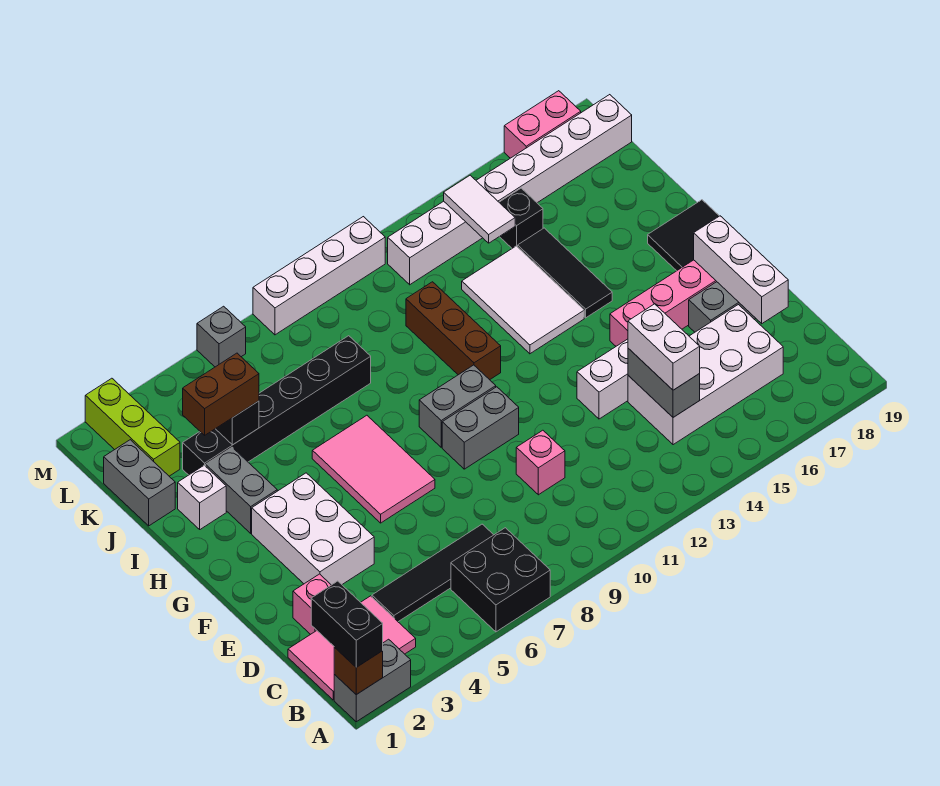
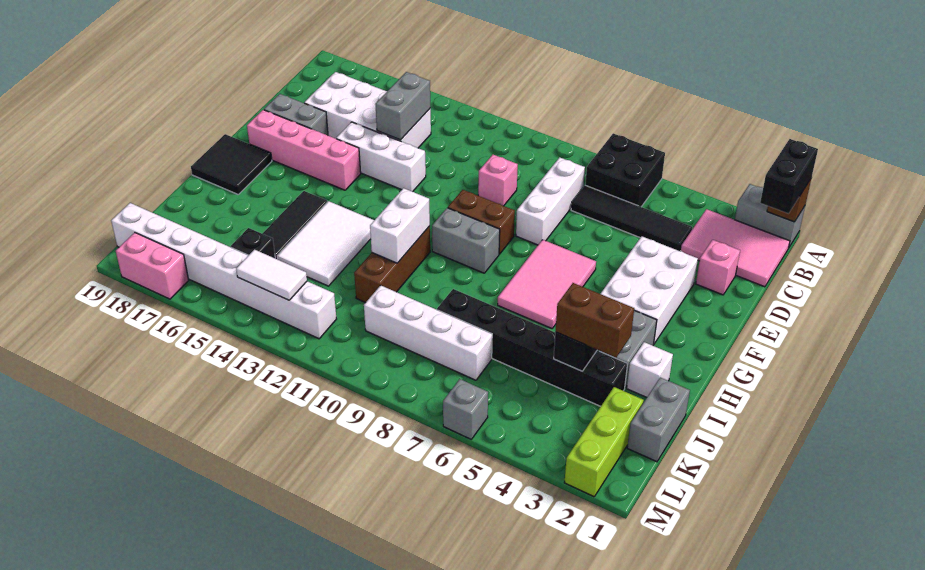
white brick C14:D14 level 3 -> white brick H11:I11 level 2
white brick D18:F18 level 2 -> white brick C8:E8 level 1
grey brick F9:F10 level 1 -> brown brick F9:F10 level 1
white tile K14:L14 level 2 -> white tile L13:L14 level 2
white brick M8:M11 level 1 -> white brick K7:K10 level 1

